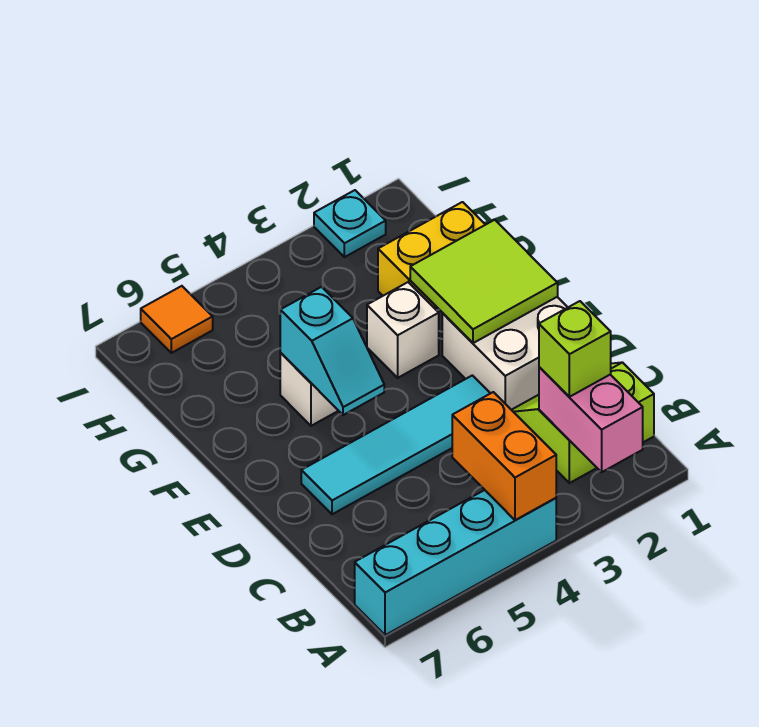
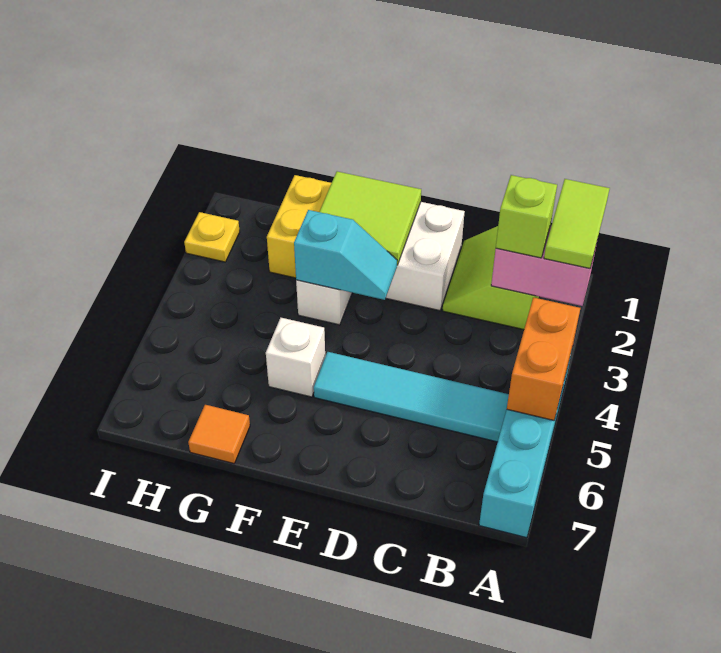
none -> lime tile A1:A2 level 3
orange brick A4:B4 level 2 -> orange brick A4:A5 level 2
cyan tile D3:D6 level 1 -> cyan tile B5:E5 level 1
cyan slope E5:F5 level 2 top F -> cyan slope E3:F3 level 2 top F
cyan plate I2 level 1 -> yellow plate I2 level 1
orange tile I6 level 1 -> orange tile G7 level 1

